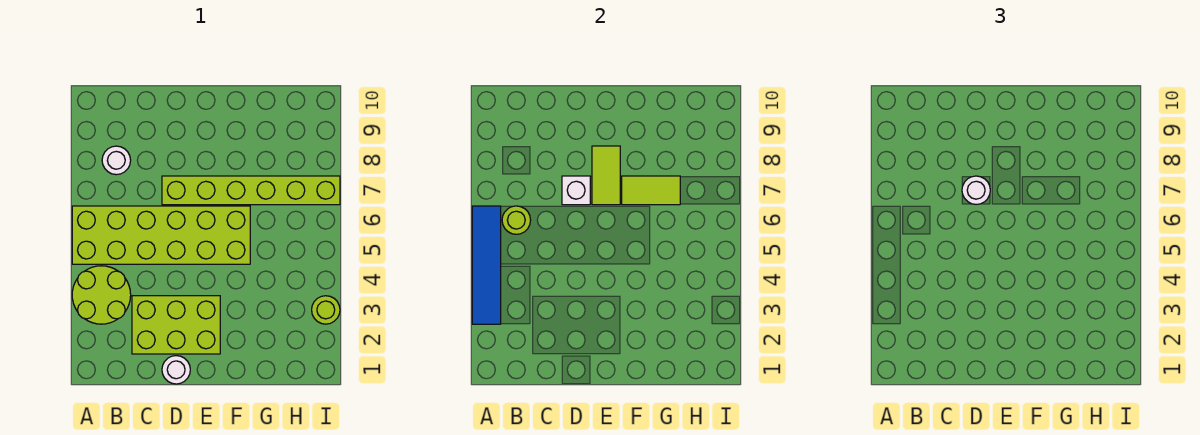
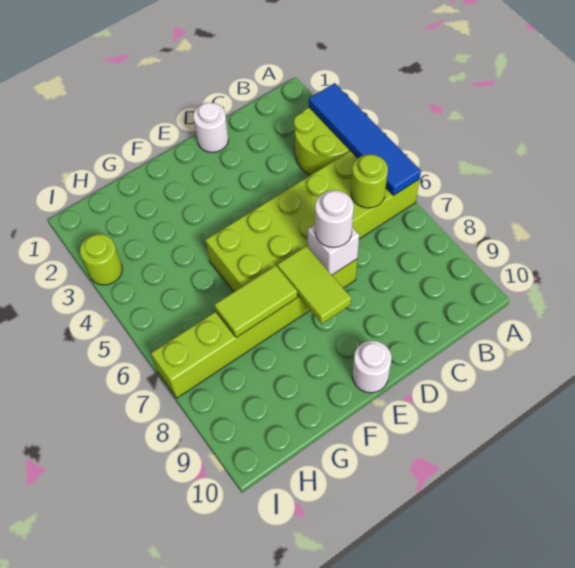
white round brick B8 level 1 -> white round brick E10 level 1
lime brick C2:E3 level 1 -> none

